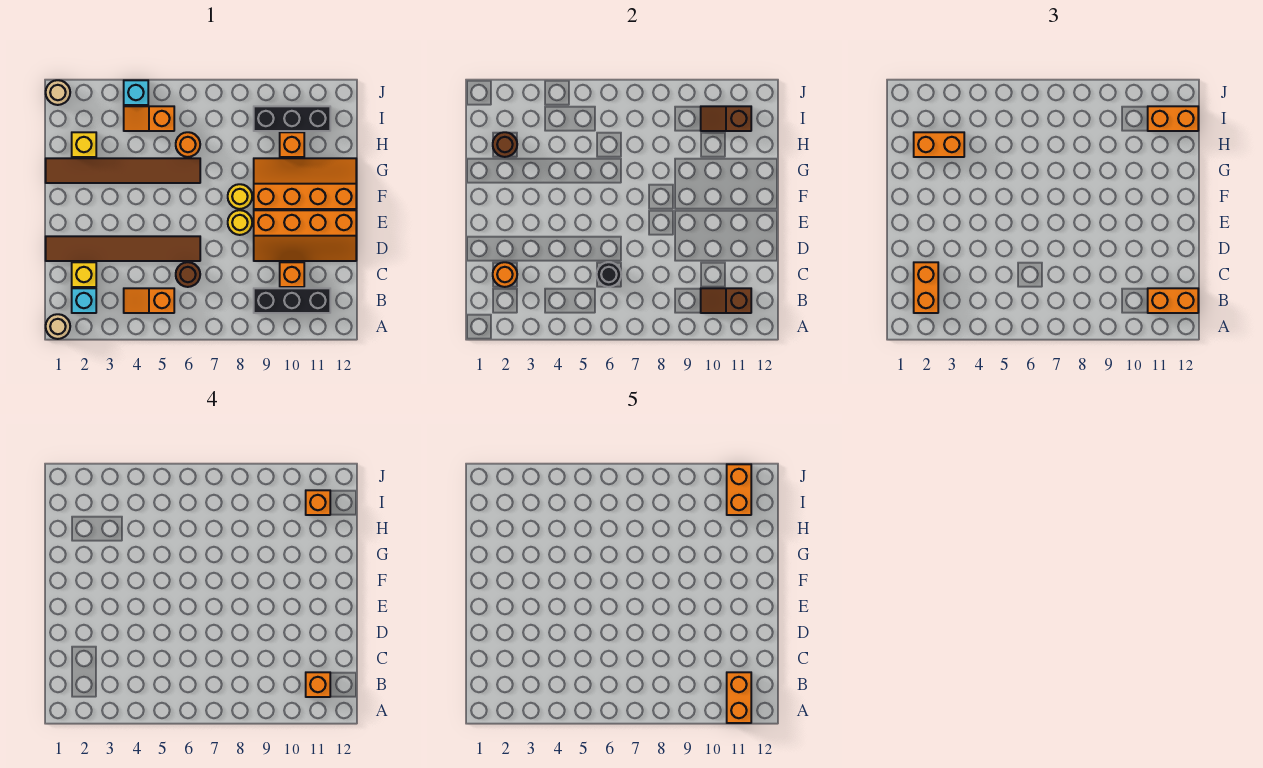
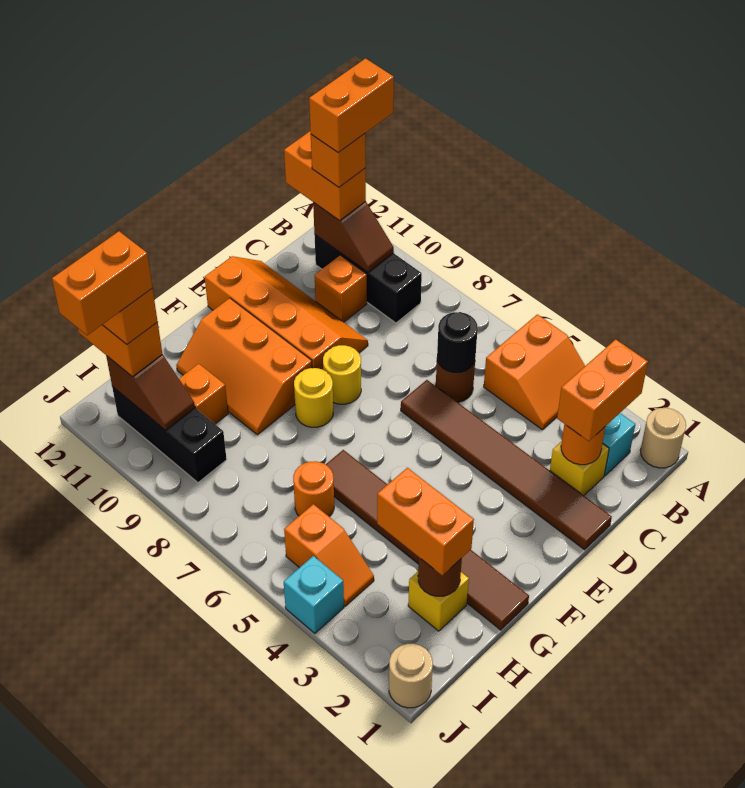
orange slope B4:B5 level 1 top 5 -> orange slope A4:B5 level 1 top 5
orange slope F9:G12 level 1 top F -> orange slope F9:G11 level 1 top F

